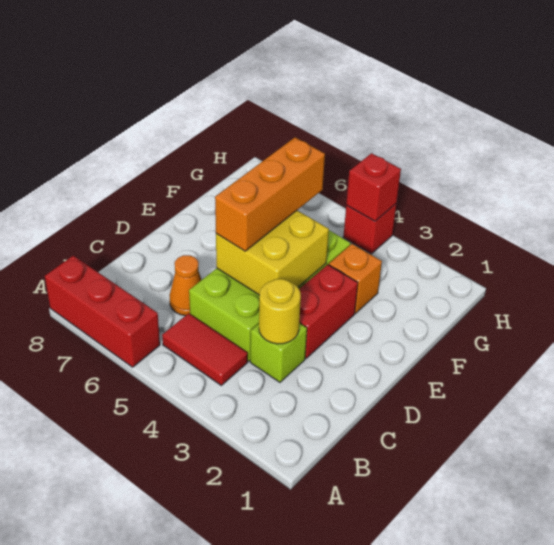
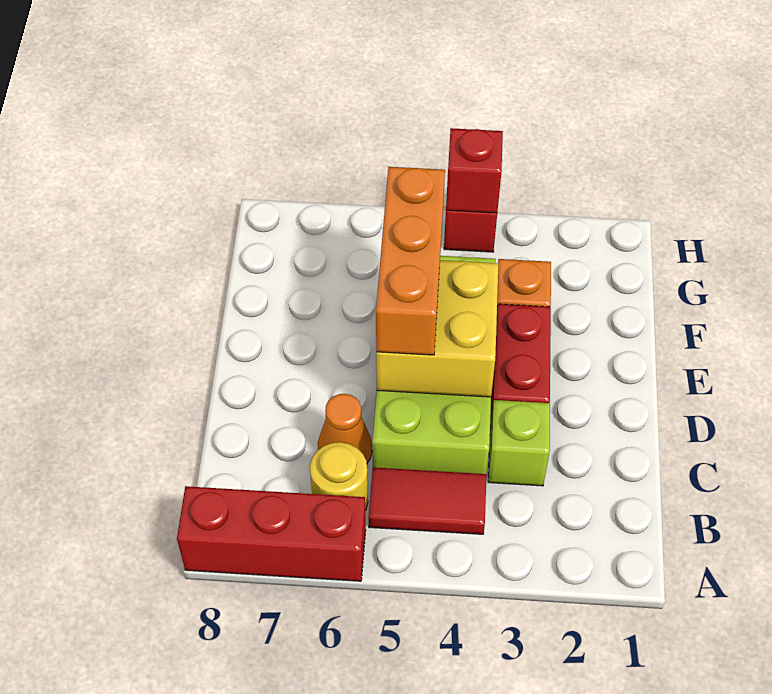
yellow round brick C3 level 2 -> yellow round brick B6 level 1

